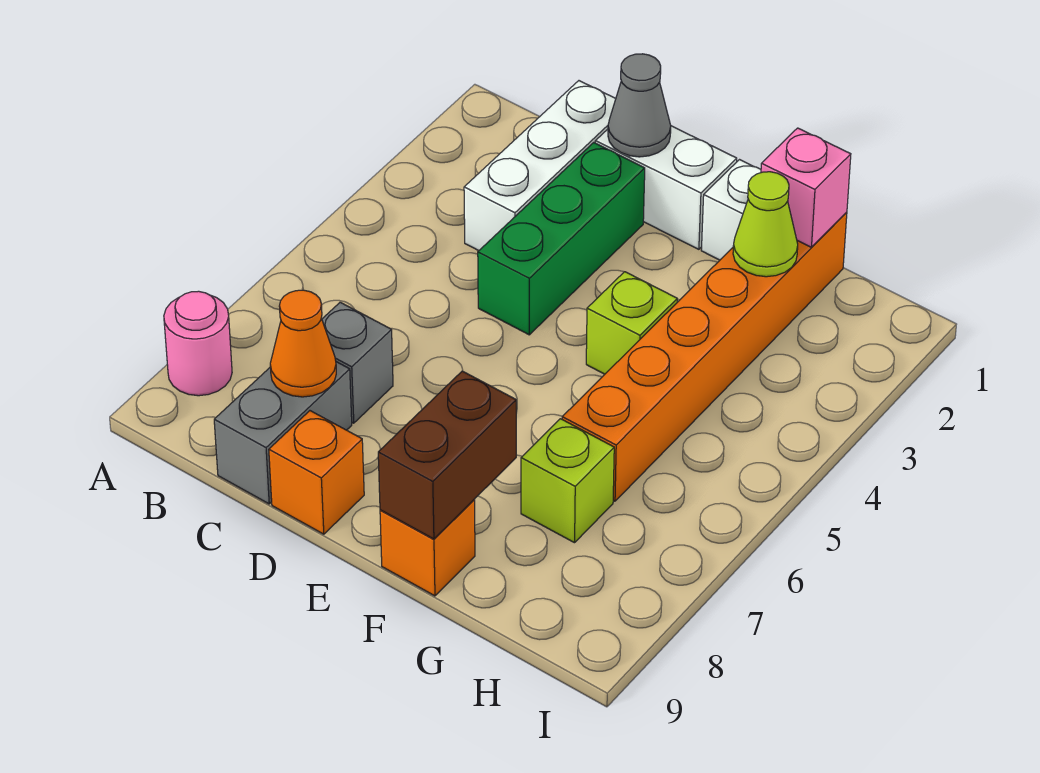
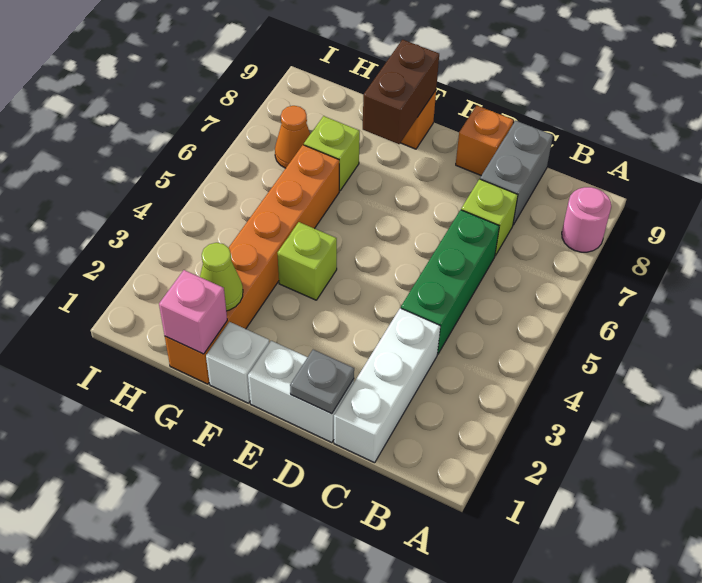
grey brick C7 level 1 -> lime brick C7 level 1
orange cone C8 level 2 -> orange cone H7 level 1
grey cone D1 level 2 -> grey plate D1 level 2
green brick D2:D4 level 1 -> green brick C4:C6 level 1

